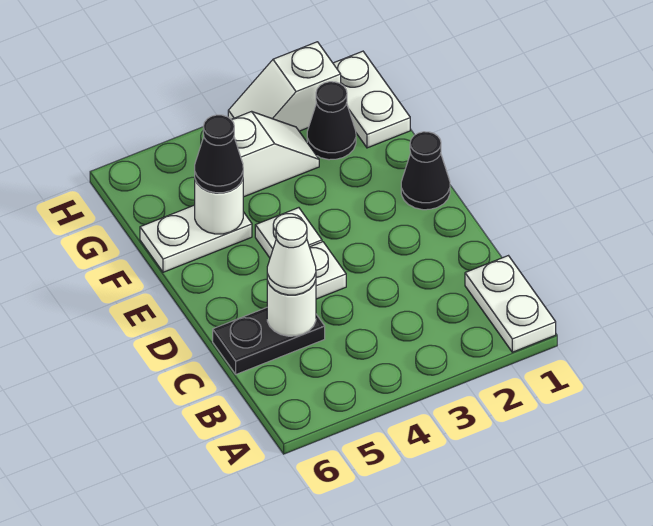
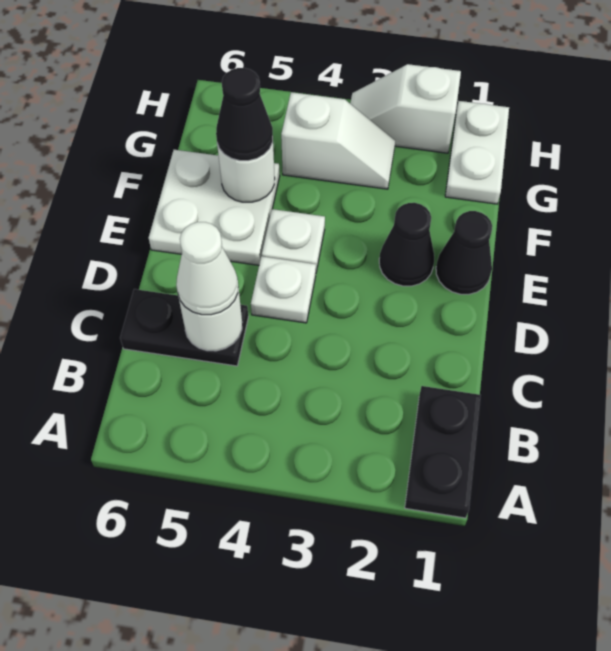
white plate A1:B1 level 1 -> black plate A1:B1 level 1
white plate F5:F6 level 1 -> white plate E5:F6 level 1
black cone G2 level 1 -> black cone E2 level 1

